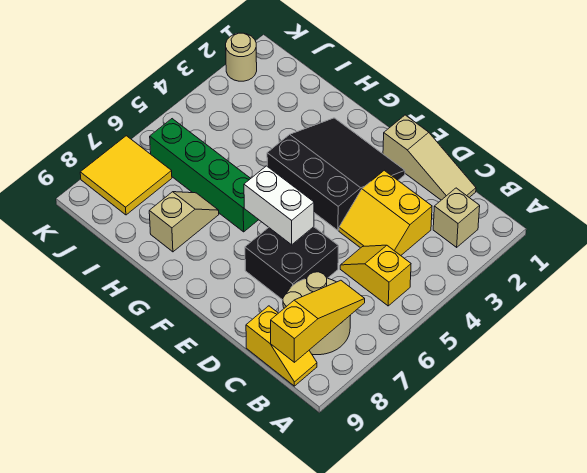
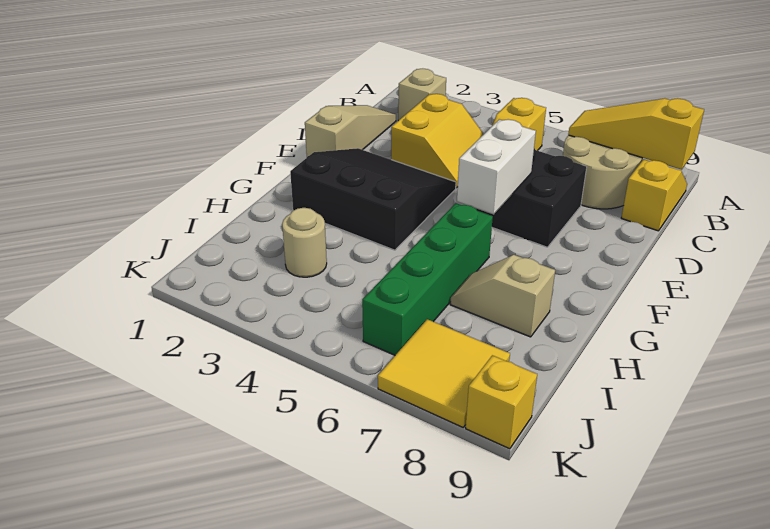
black slope E2:G4 level 1 top 4 -> black slope E2:G4 level 1 top G
tan round brick K2 level 1 -> tan round brick I3 level 1
none -> yellow brick K9 level 1

